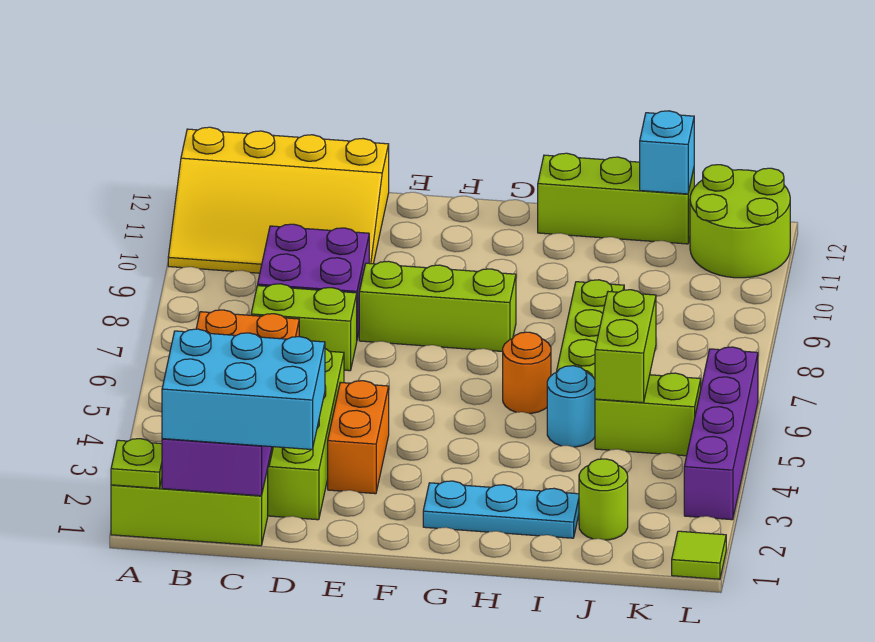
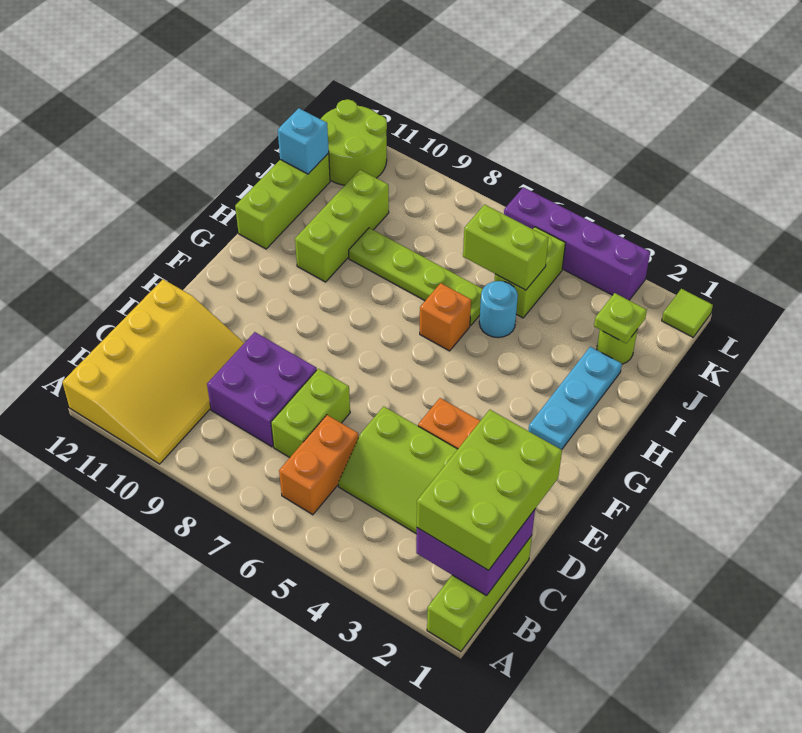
lime plate A1 level 2 -> lime plate J2 level 2
cyan brick B1:D2 level 3 -> lime brick B1:D2 level 3
lime brick E8:G8 level 1 -> lime brick H10:J10 level 1
orange round brick H6 level 1 -> orange brick H6 level 1

